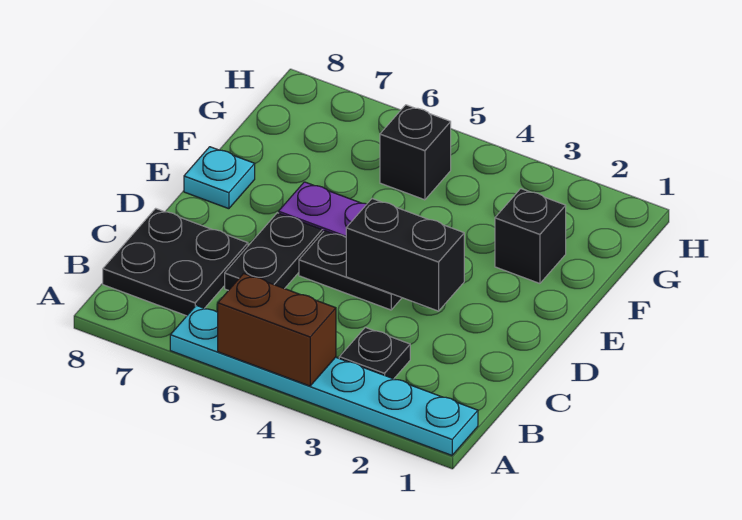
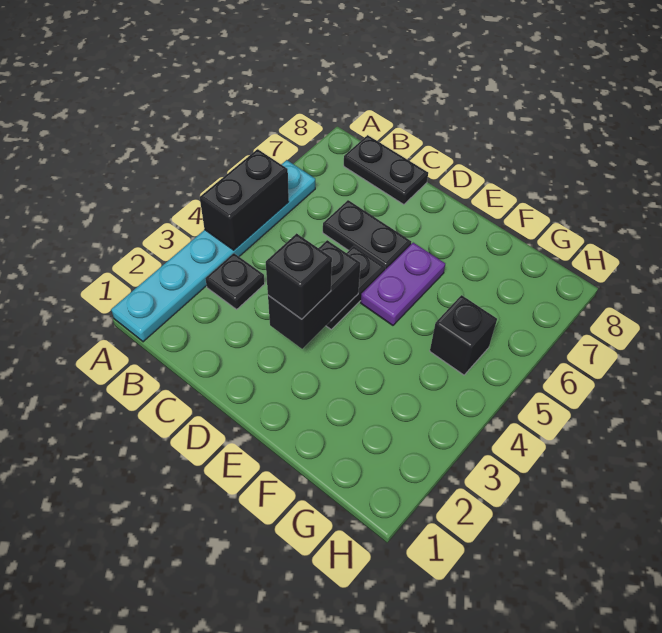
brown brick A4:A5 level 2 -> black brick A4:A5 level 2
black plate B7:C8 level 1 -> black plate B8:C8 level 1
cyan plate E8 level 1 -> none
black brick F2 level 1 -> black brick D3 level 3

